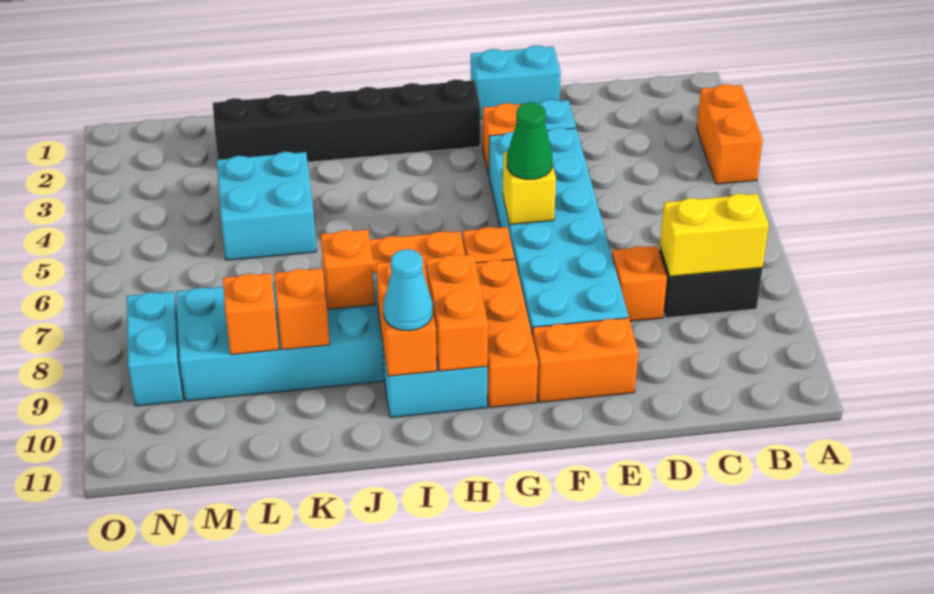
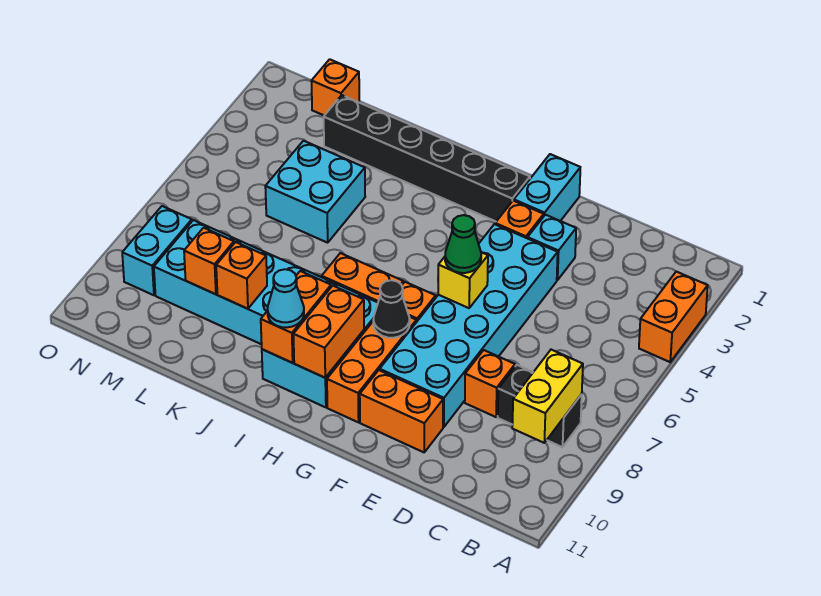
yellow brick B8:C8 level 2 -> yellow brick B8:B9 level 2
cyan brick E1:F1 level 1 -> cyan brick F1:F2 level 1
none -> black cone G8 level 2
orange brick J8 level 2 -> orange brick M1 level 1

